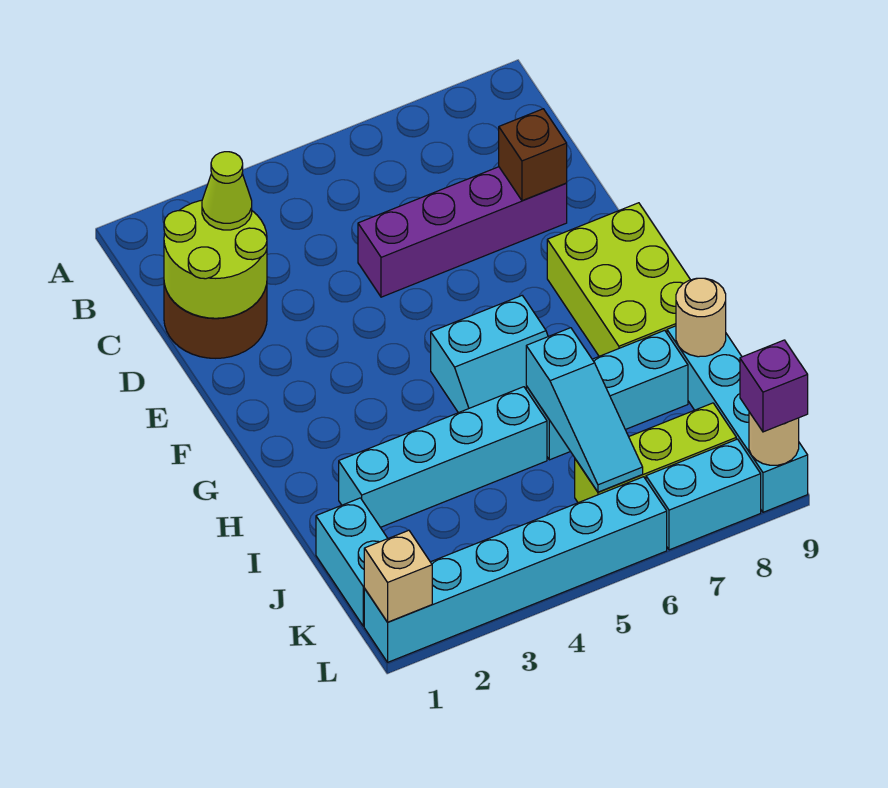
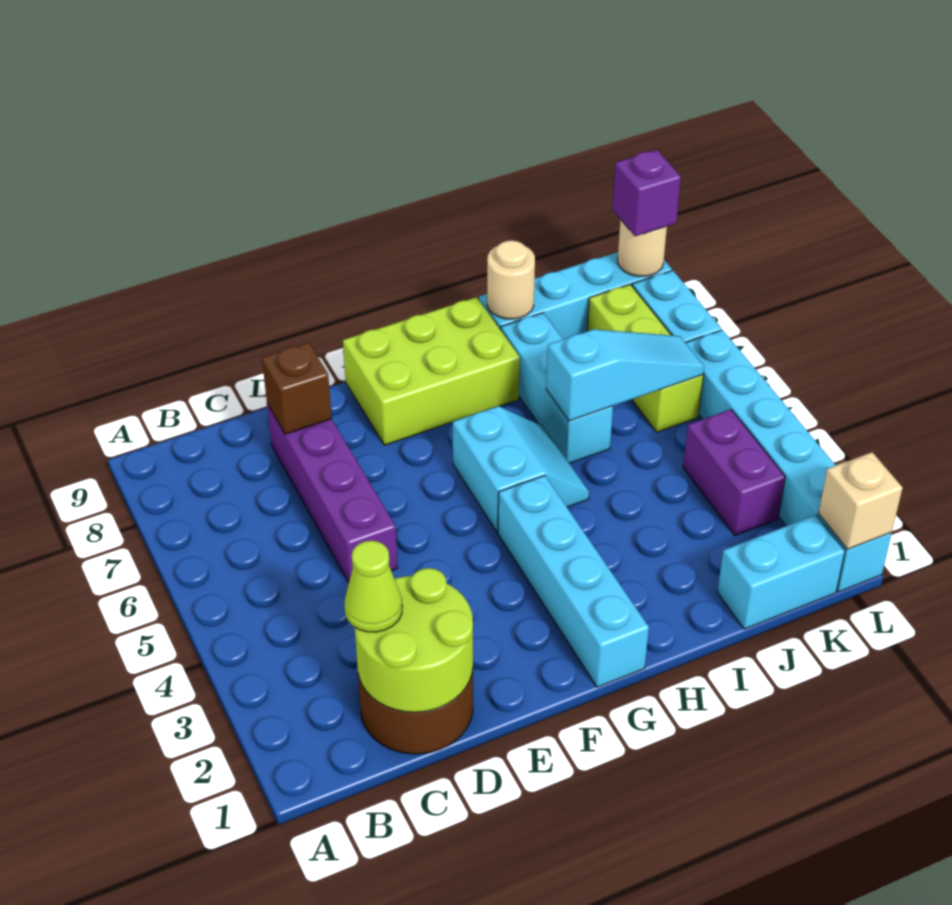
cyan brick I2:I5 level 1 -> cyan brick G1:G4 level 1
none -> purple brick K3:K4 level 1

